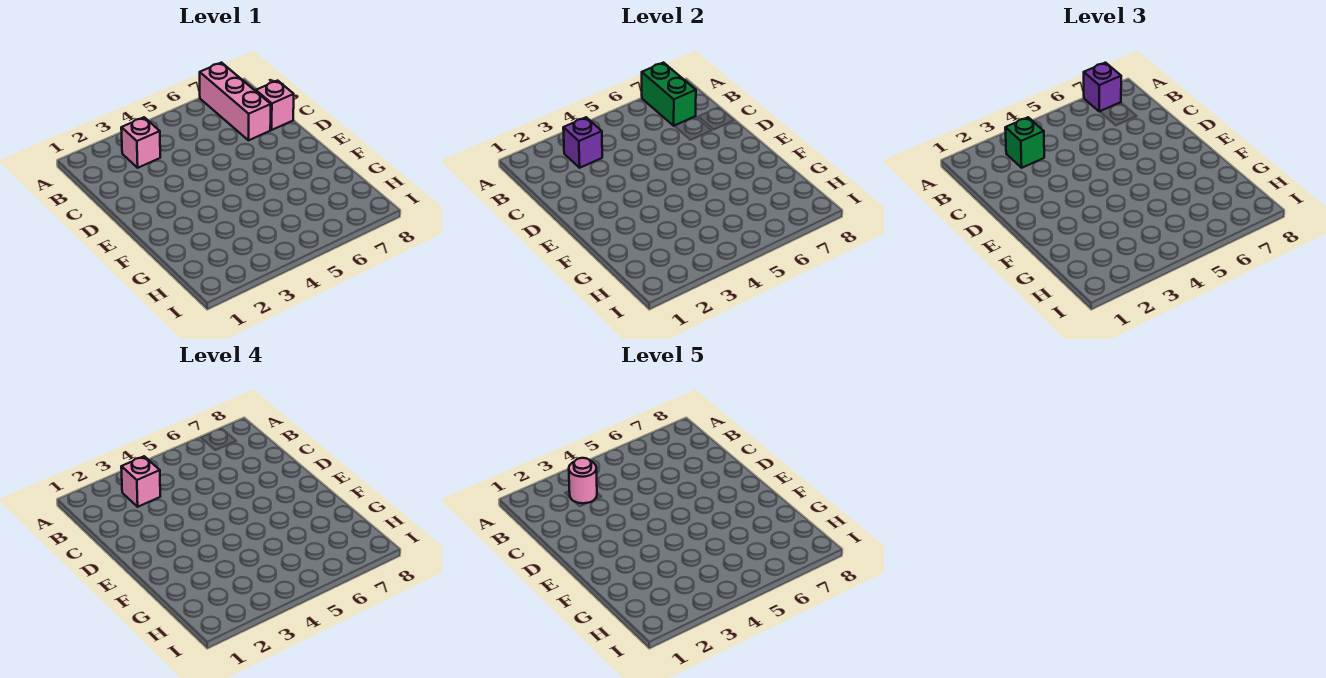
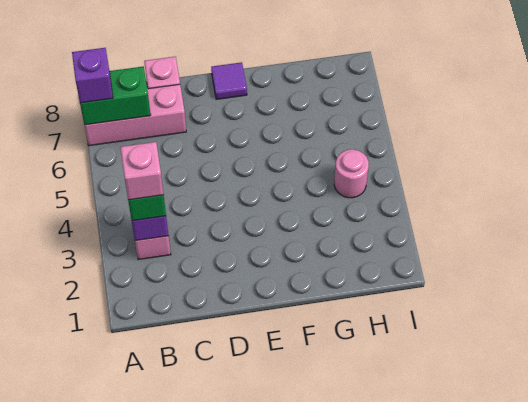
pink round brick B3 level 5 -> pink round brick H4 level 1
none -> purple tile E8 level 1

